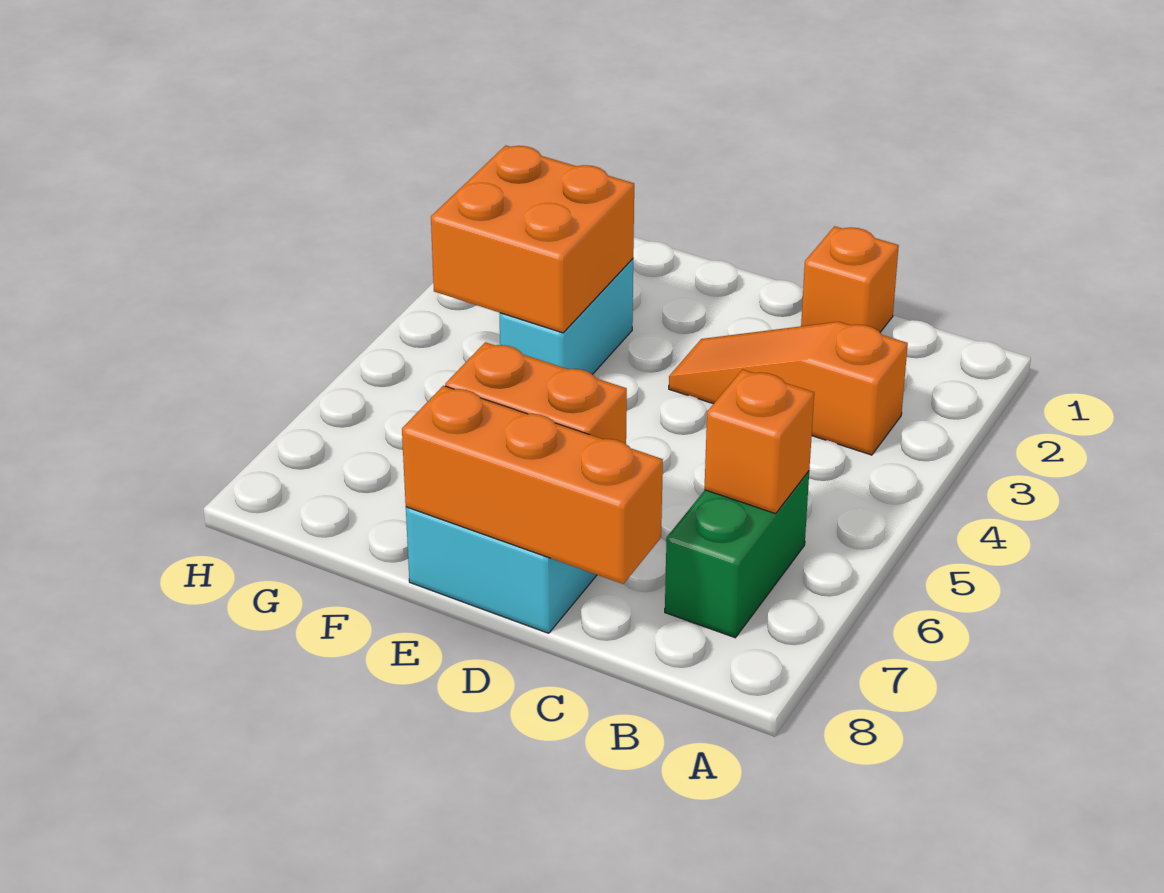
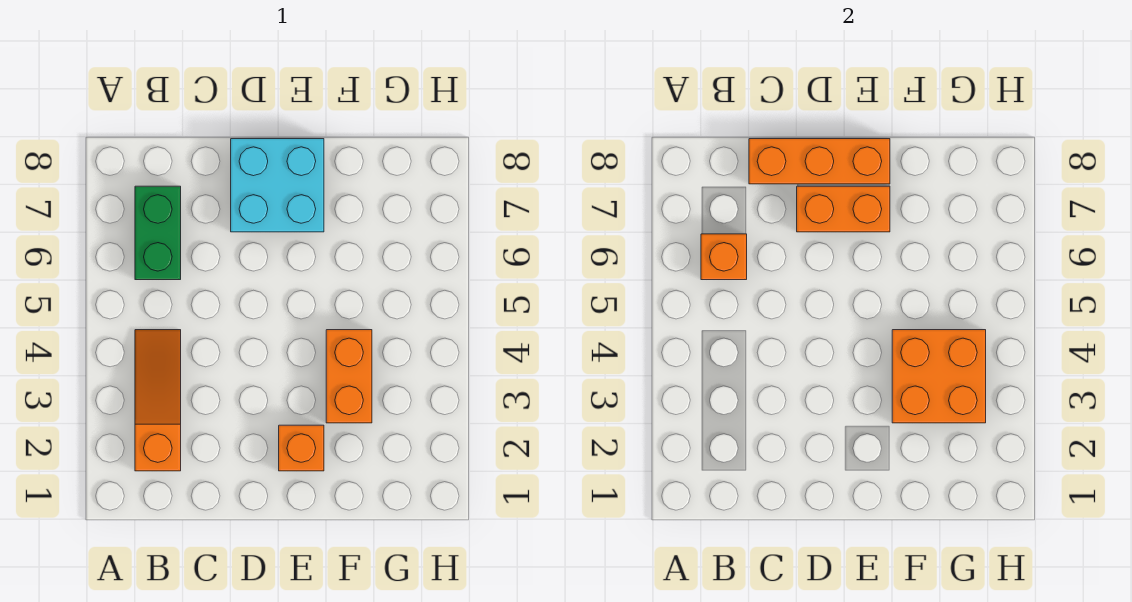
orange slope B3:D3 level 1 top B -> orange slope B2:B4 level 1 top 2
orange brick C1 level 1 -> orange brick E2 level 1
cyan brick F3:F4 level 1 -> orange brick F3:F4 level 1

